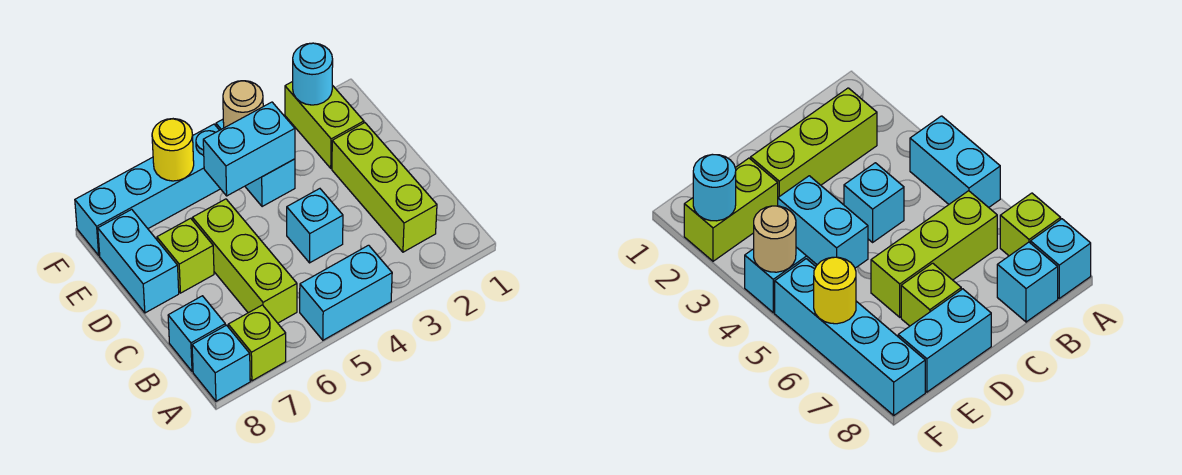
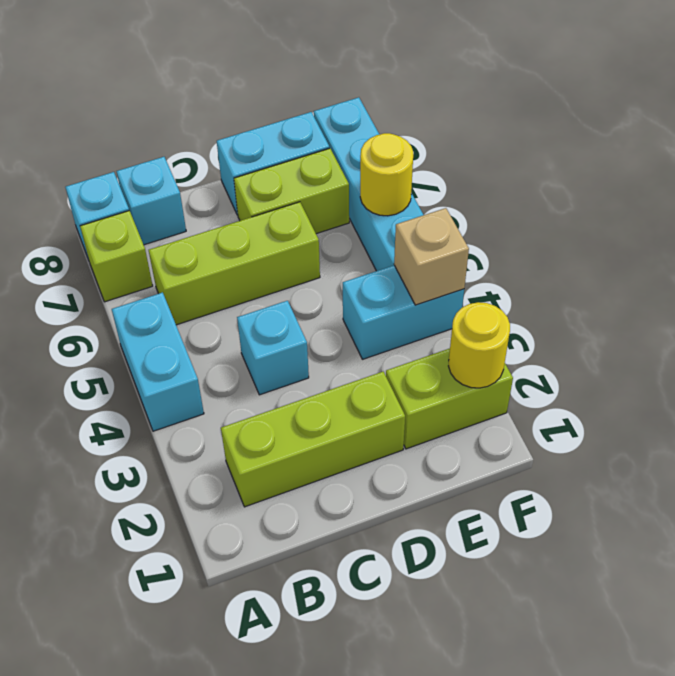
lime brick D7 level 1 -> lime brick D7:E7 level 1
cyan brick E4:E5 level 2 -> none
cyan round brick F2 level 2 -> yellow round brick F2 level 2
tan round brick F4 level 2 -> tan brick F4 level 2

